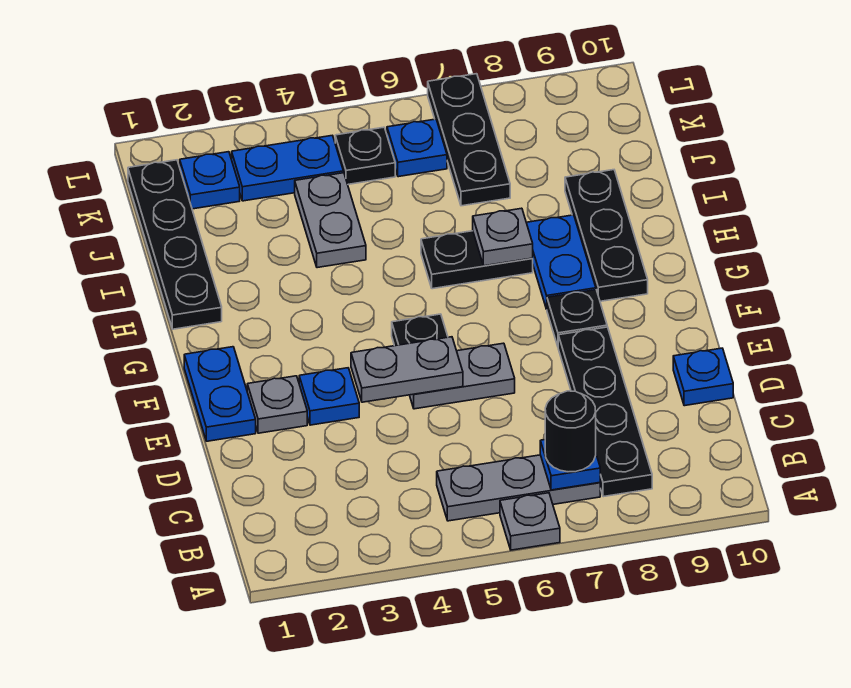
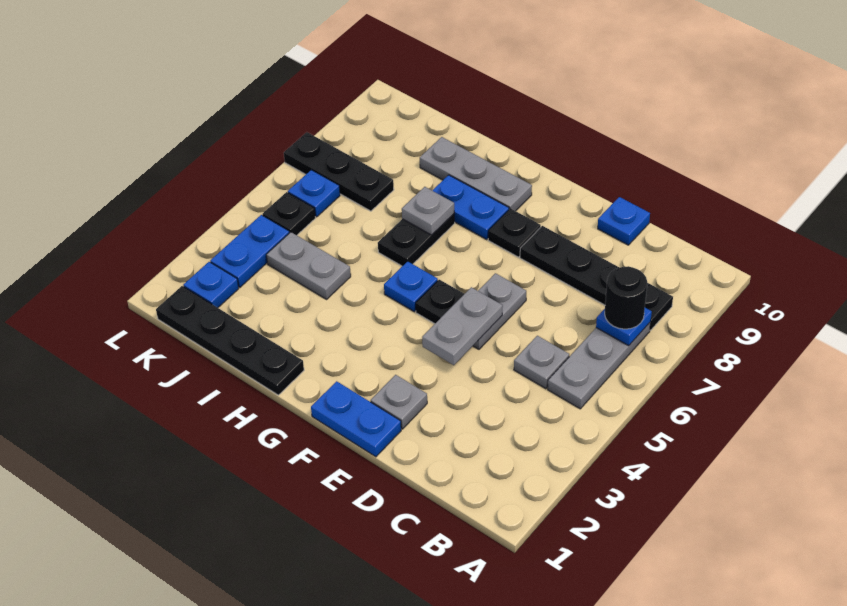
grey plate A6 level 1 -> grey plate C5 level 1
blue plate E3 level 1 -> blue plate G5 level 1
black plate G9:I9 level 1 -> grey plate G9:I9 level 1

